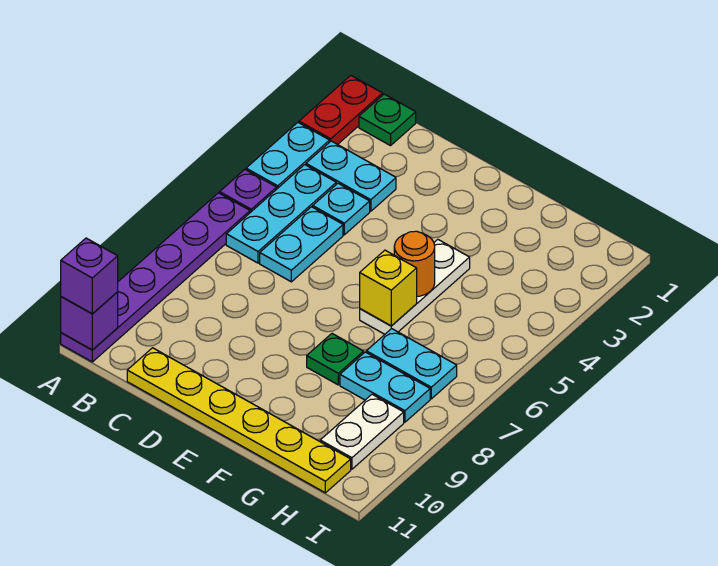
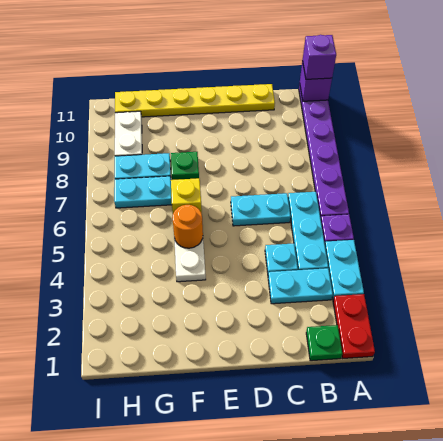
cyan plate C5:C6 level 1 -> cyan plate C6:D6 level 1

